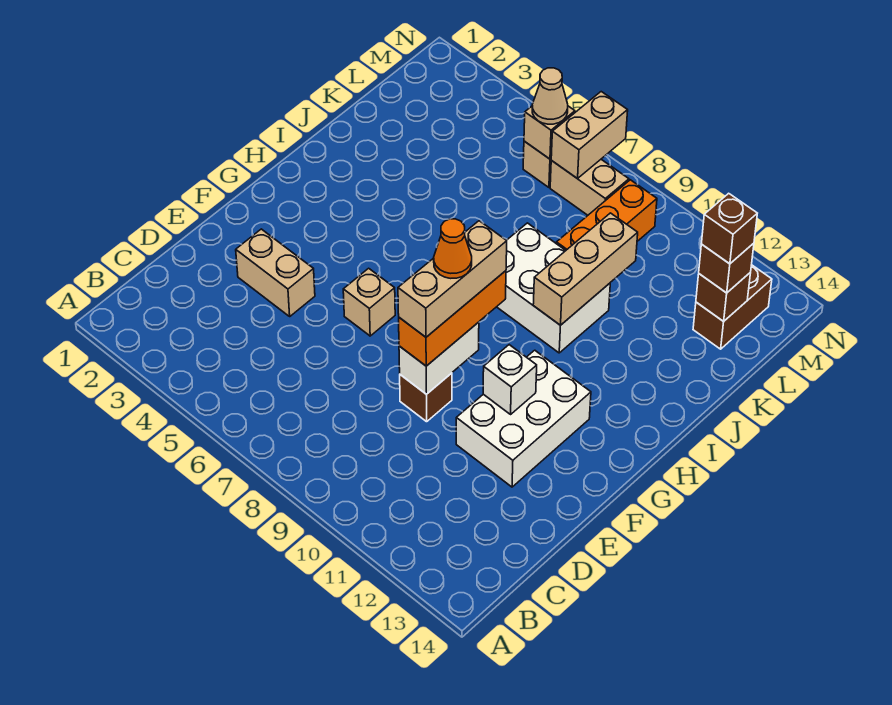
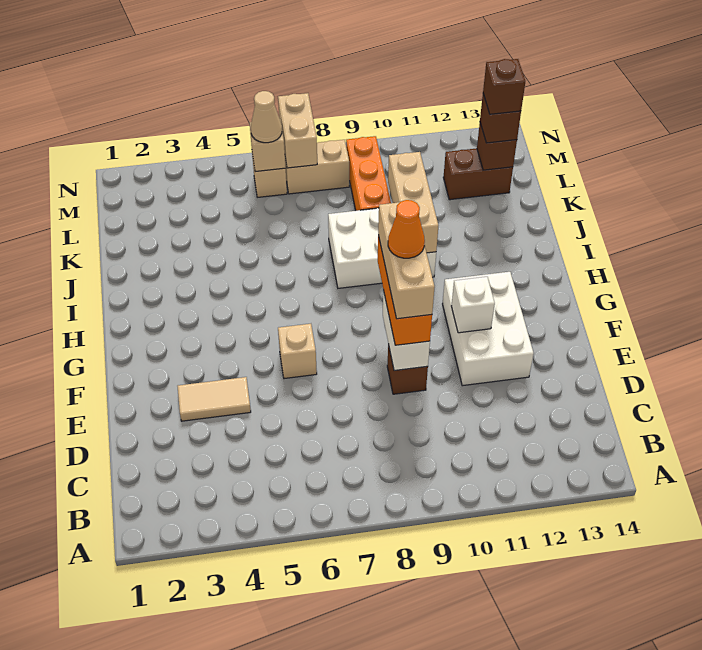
tan brick E3:E4 level 1 -> tan tile E3:E4 level 1
brown brick L13:M13 level 1 -> brown brick L12:L13 level 1

